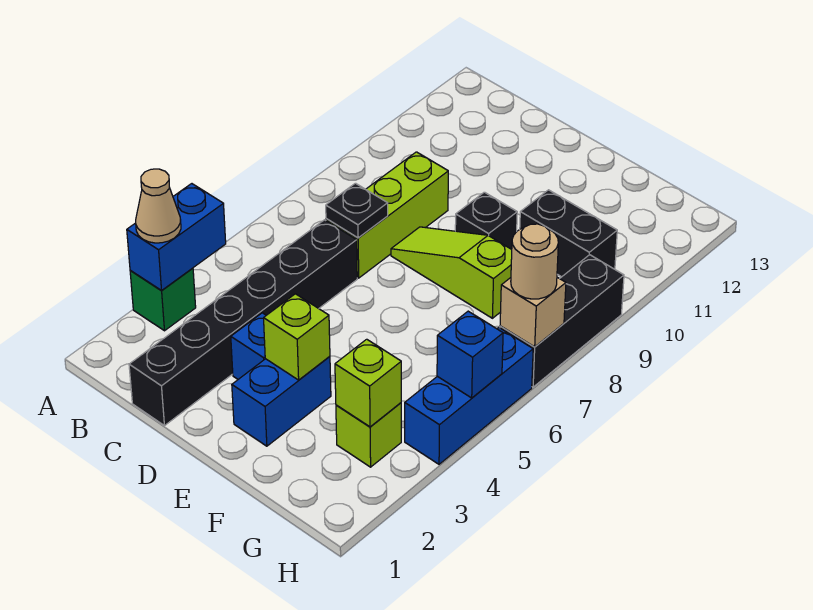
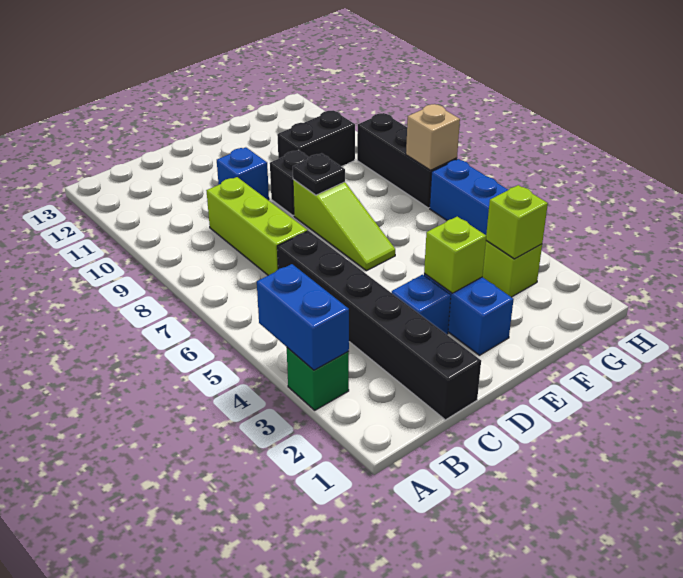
tan cone A3 level 3 -> none
black plate C7 level 2 -> black plate E8 level 2
lime slope D8:F8 level 1 top F -> lime slope E6:E8 level 1 top 8
blue brick H5 level 2 -> blue brick D10 level 1
tan round brick H7 level 3 -> none

